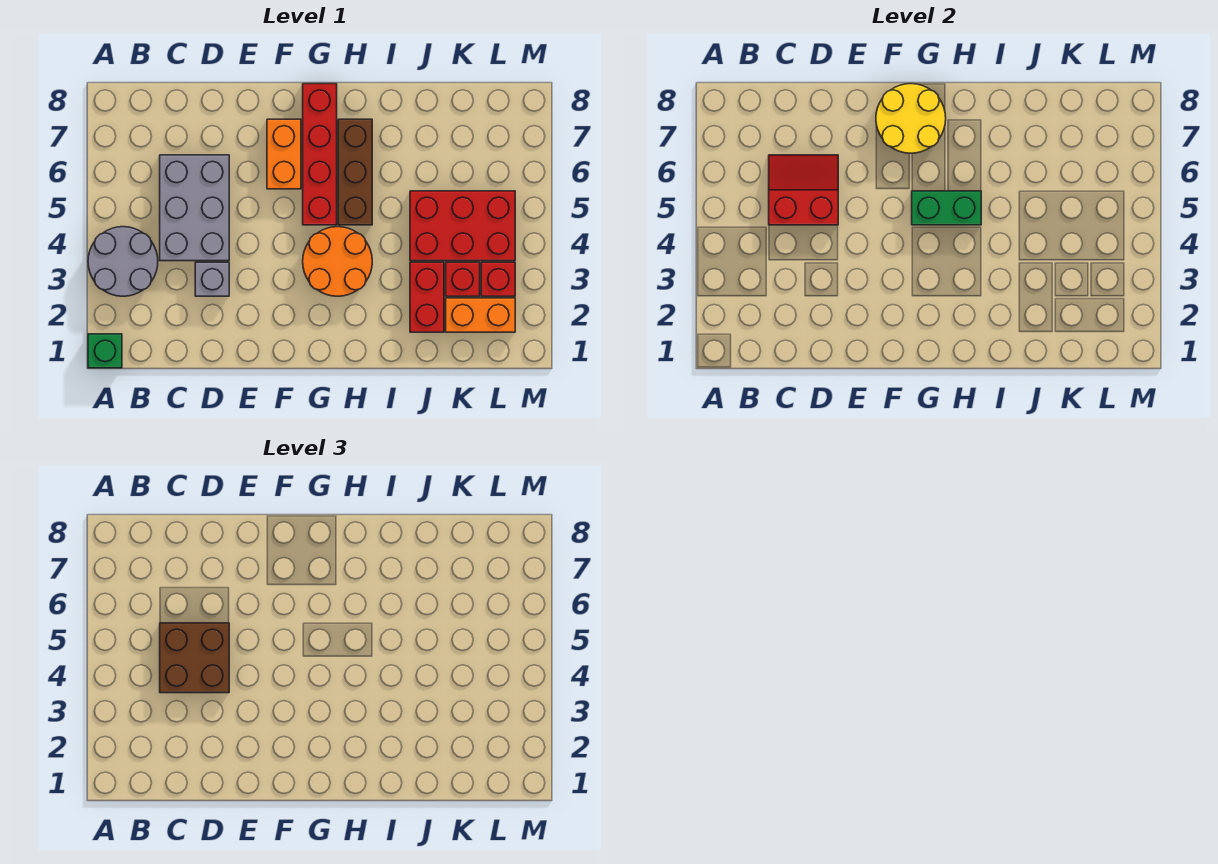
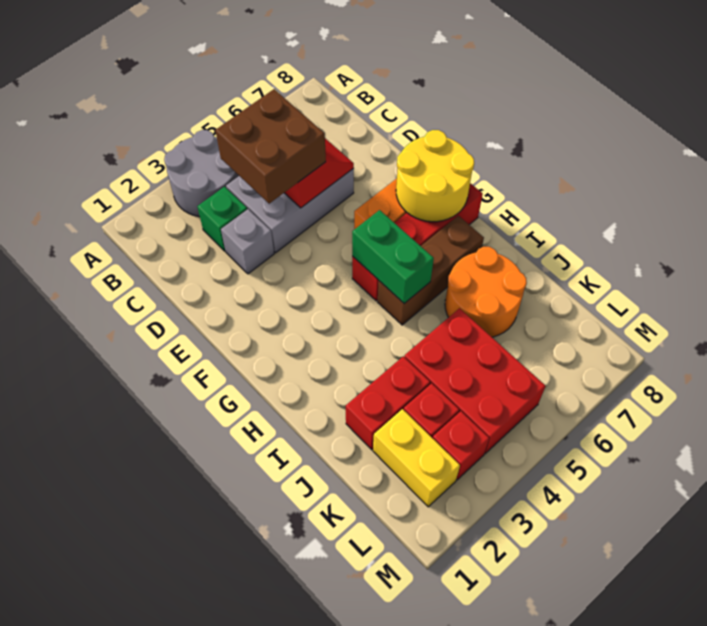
green brick A1 level 1 -> green brick C3 level 1
orange round brick G3:H4 level 1 -> orange round brick I6:J7 level 1
orange brick K2:L2 level 1 -> yellow brick K2:L2 level 1

